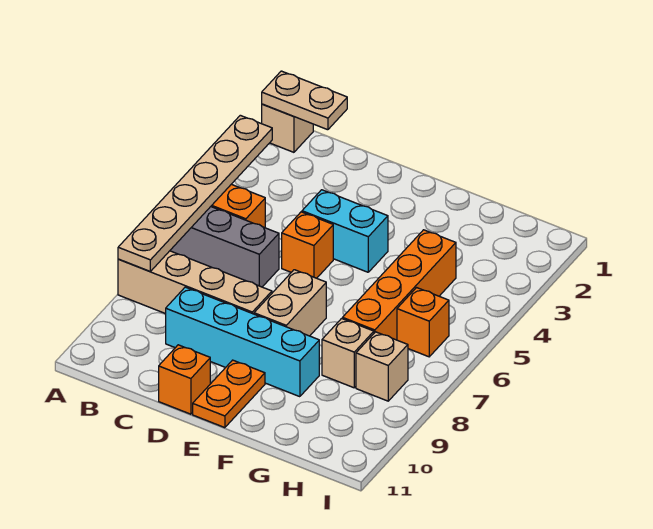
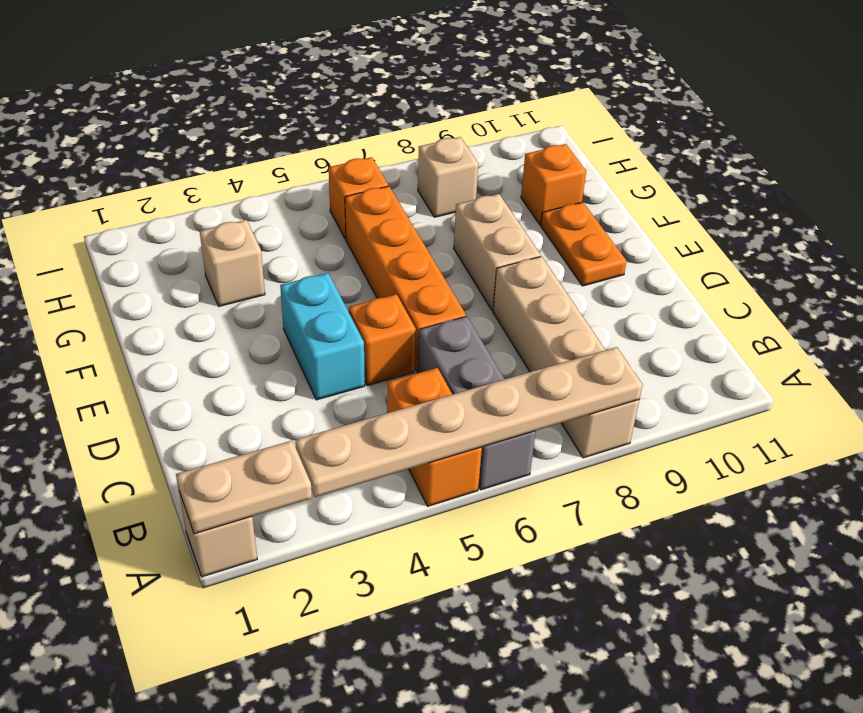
tan plate A1:B1 level 2 -> tan plate A1:A2 level 2
cyan brick C9:F9 level 1 -> none
orange brick D11 level 1 -> orange brick G10 level 1
tan brick E7:E8 level 1 -> tan brick E8:F8 level 1
orange plate E10:E11 level 1 -> orange plate E10:F10 level 1
orange brick G4:G7 level 1 -> orange brick D6:G6 level 1
tan brick G8 level 1 -> tan brick G3 level 1

